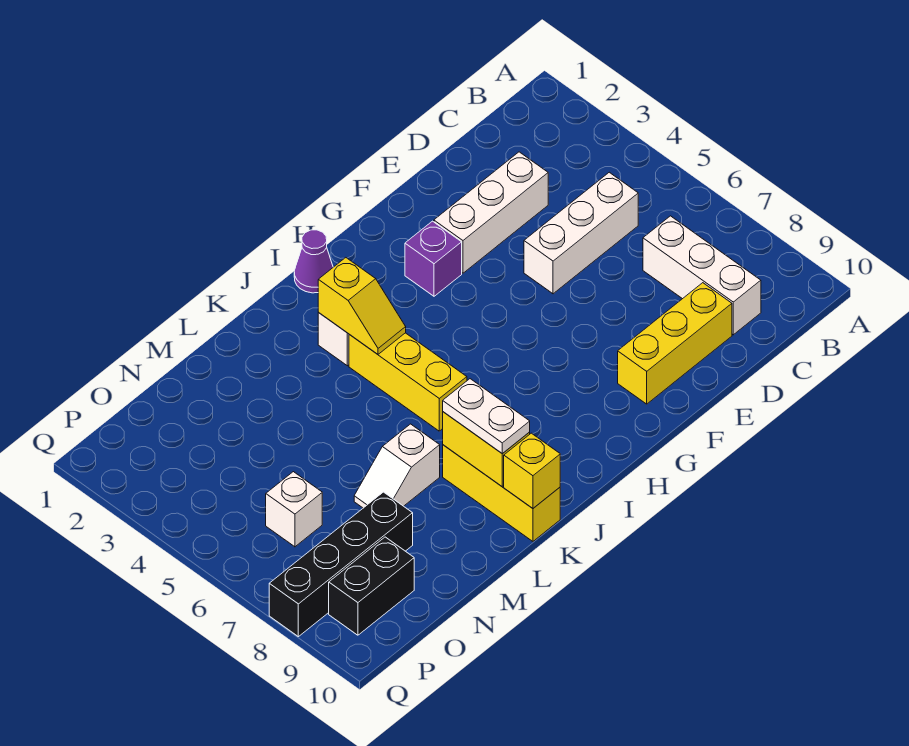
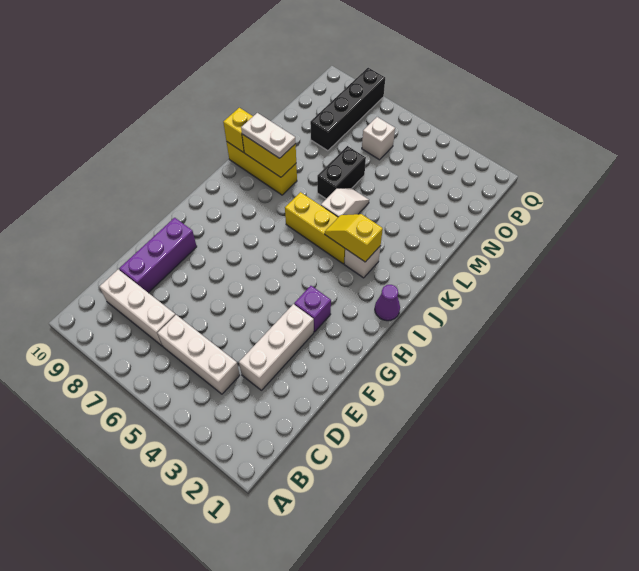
white brick C5:E5 level 1 -> white brick C4:C6 level 1
yellow brick D9:F9 level 1 -> purple brick D9:F9 level 1
white slope L7:M7 level 1 top L -> white slope K5:L5 level 1 top K
black brick O9:P9 level 1 -> black brick L6:M6 level 1

